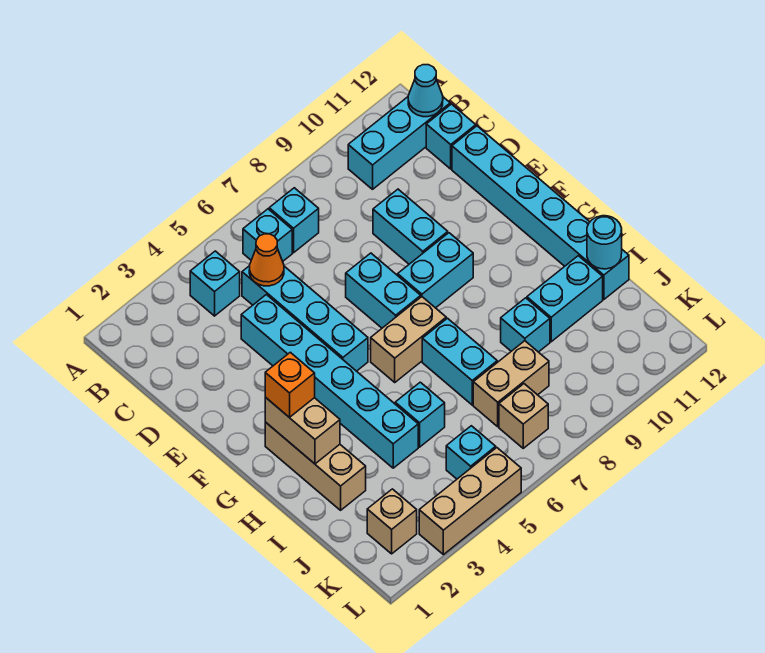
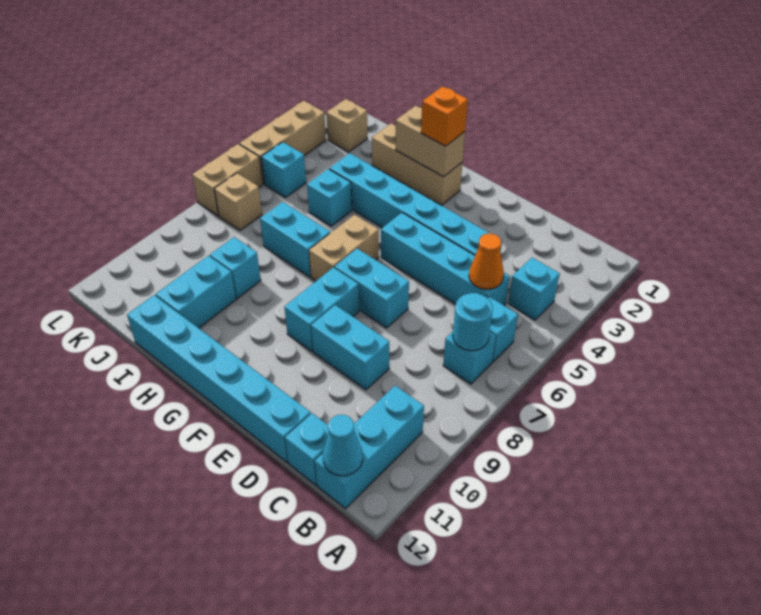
cyan round brick I12 level 2 -> cyan round brick B7 level 2
tan brick J7:J8 level 1 -> tan brick L6:L7 level 1

